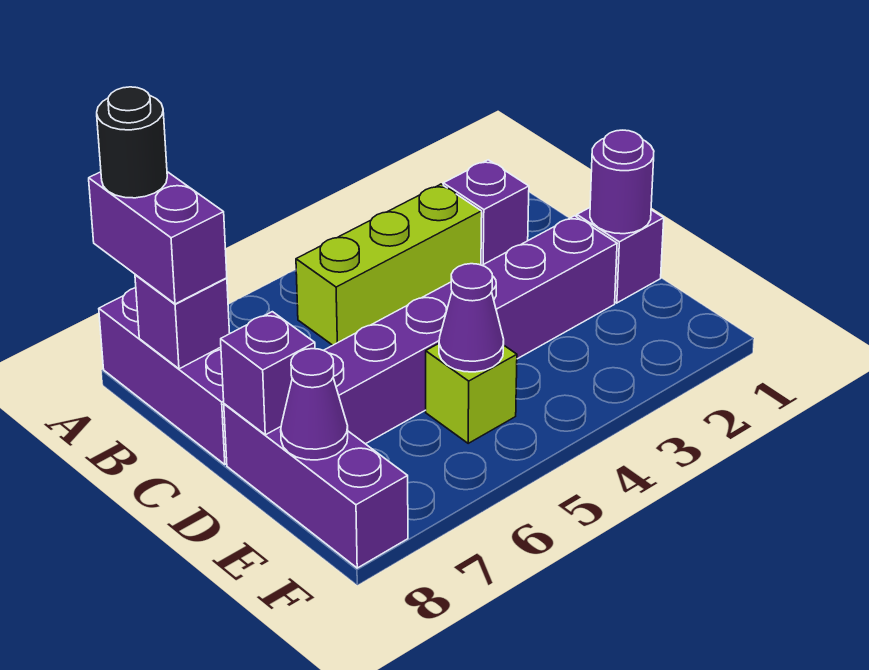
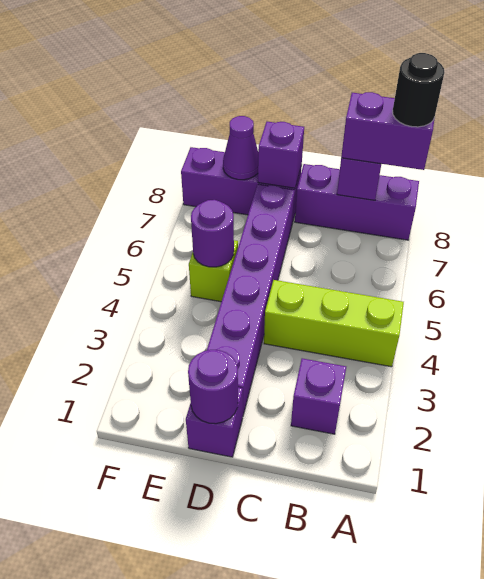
lime brick B3:B5 level 1 -> lime brick A4:C4 level 1
purple cone E5 level 2 -> purple round brick E5 level 2

